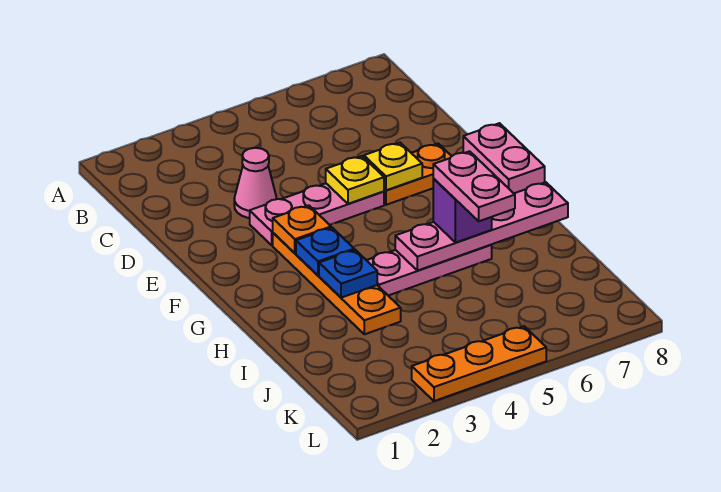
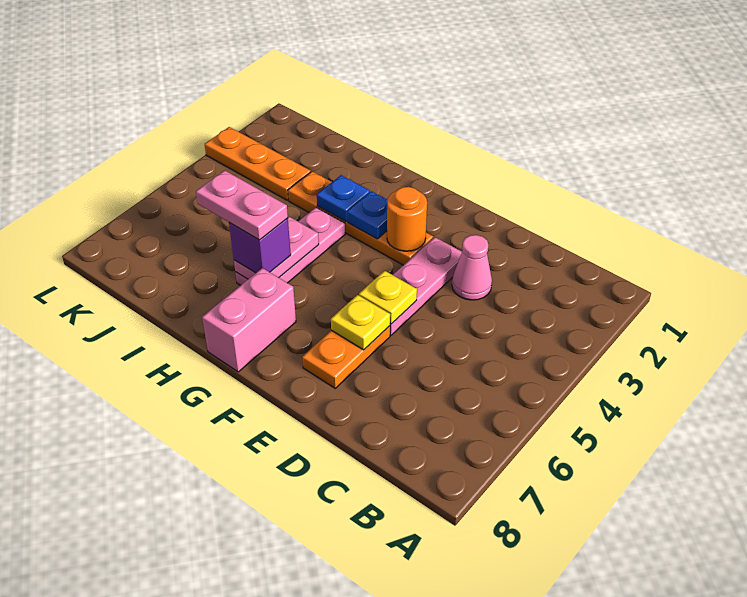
orange plate F3 level 2 -> orange round brick F3 level 2
pink brick F8:G8 level 1 -> pink brick G7:G8 level 1
pink plate H5:H8 level 2 -> pink plate H5:H6 level 2
orange plate L3:L5 level 1 -> orange plate J3:L3 level 1

